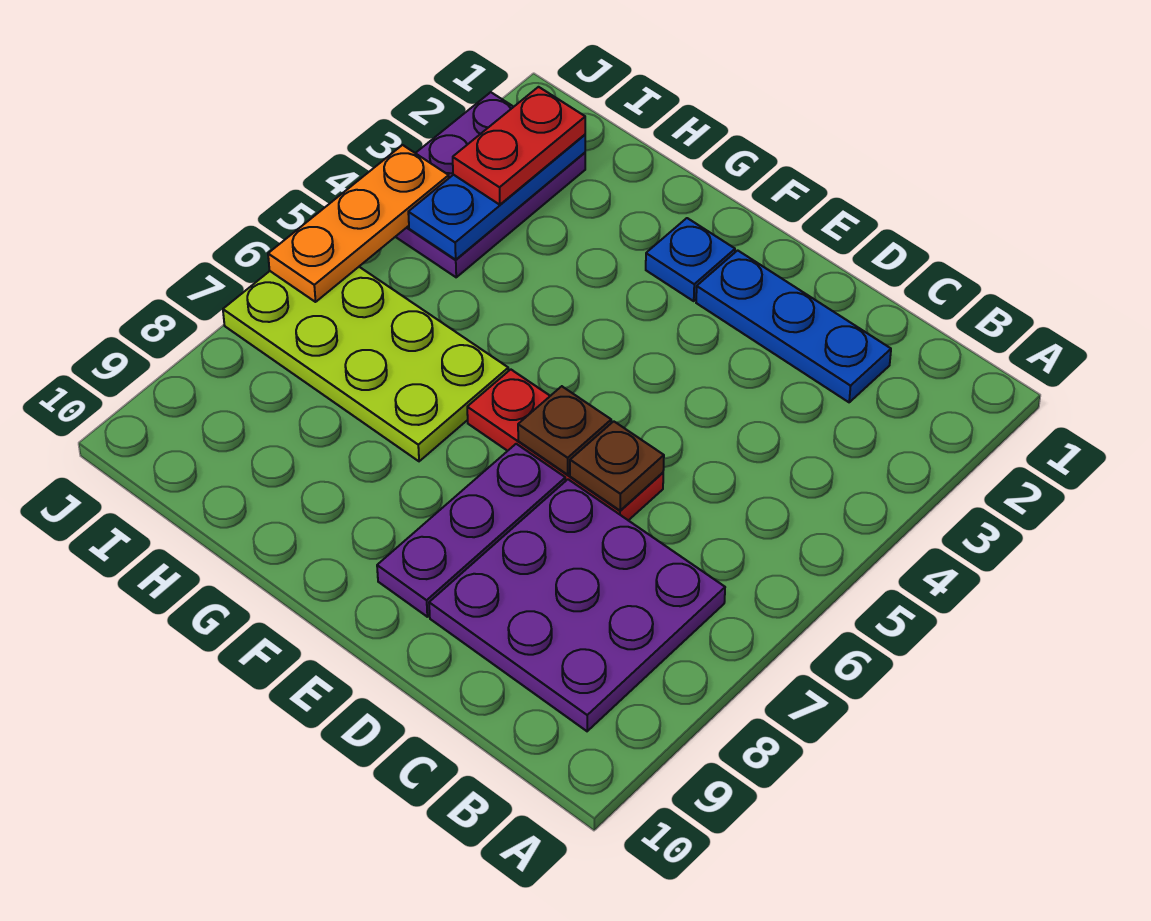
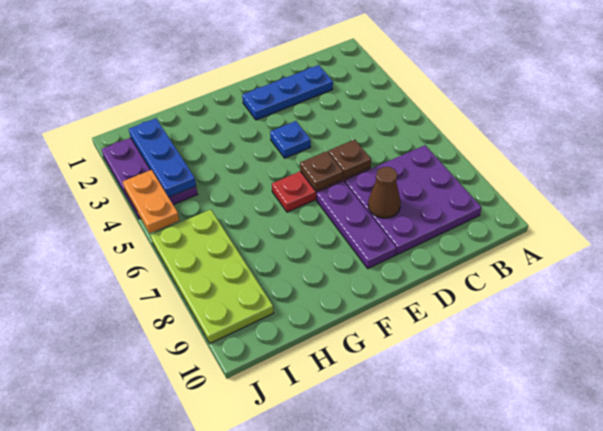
none -> brown cone D8 level 2
blue plate F2 level 1 -> blue plate E4 level 1
lime plate G6:J7 level 1 -> lime plate I6:J9 level 1
red plate I2:I3 level 3 -> none
orange plate J4:J6 level 2 -> orange plate J4:J5 level 2

